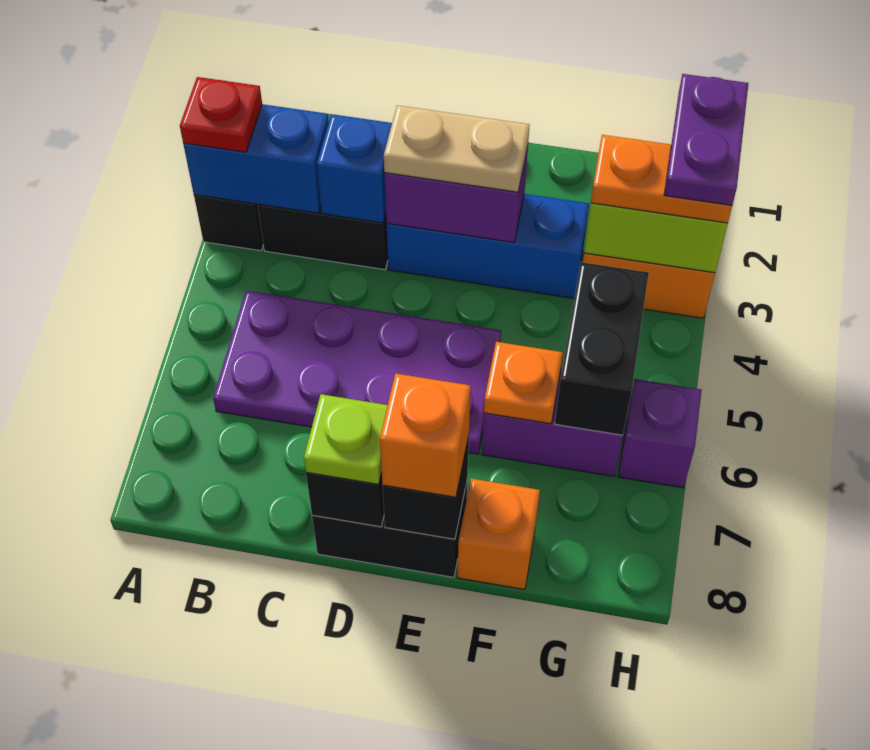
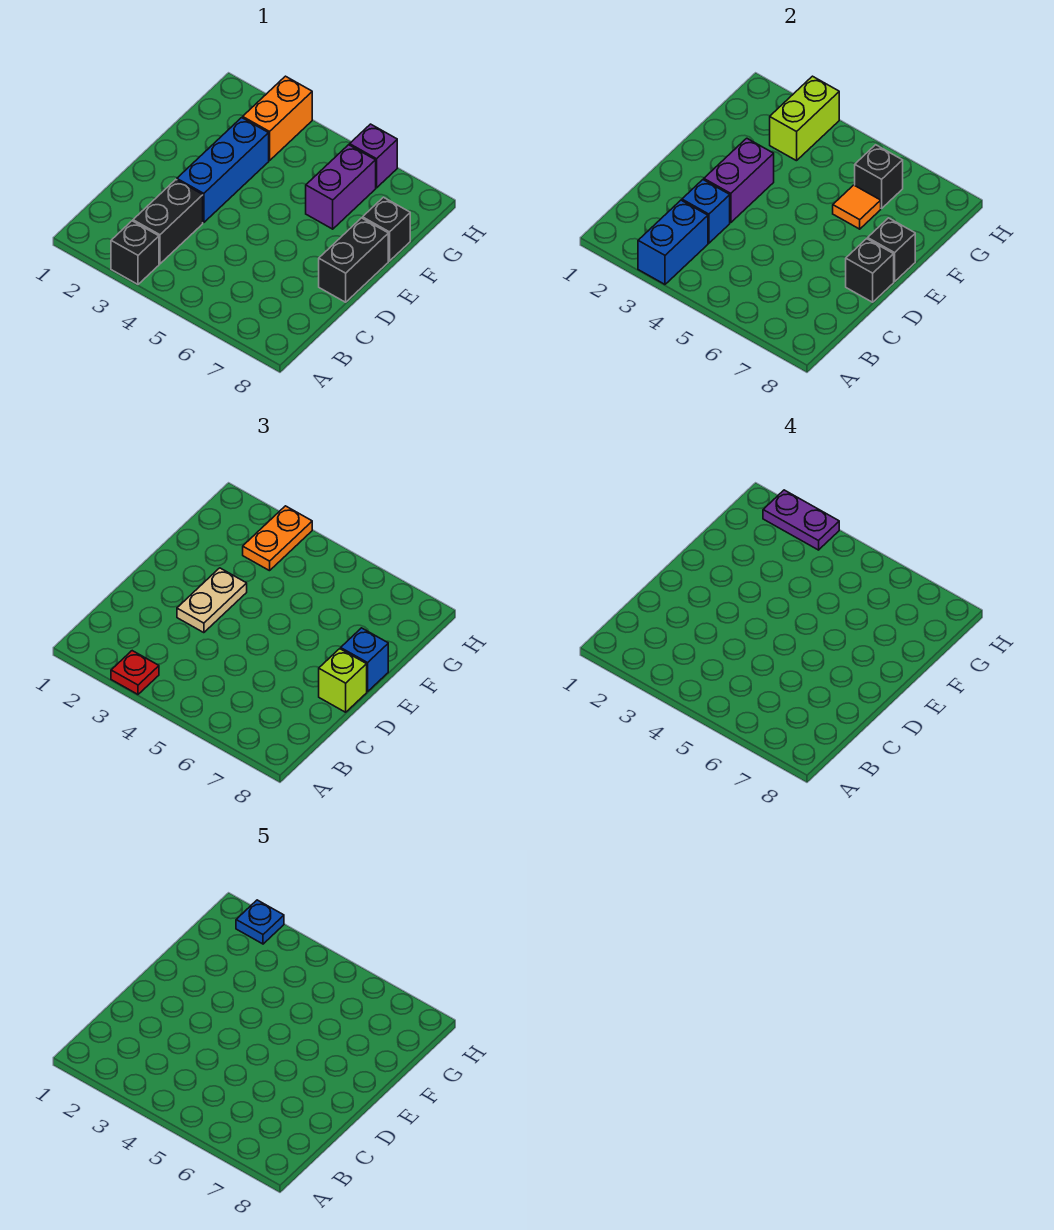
purple plate B5:E6 level 1 -> none
lime plate D8 level 3 -> lime brick D8 level 3
orange brick E8 level 3 -> blue brick E8 level 3
orange plate F6 level 2 -> orange tile F6 level 2
orange brick F8 level 1 -> black brick F8 level 1
black brick G5:G6 level 2 -> black brick G6 level 2
none -> blue plate H2 level 5

